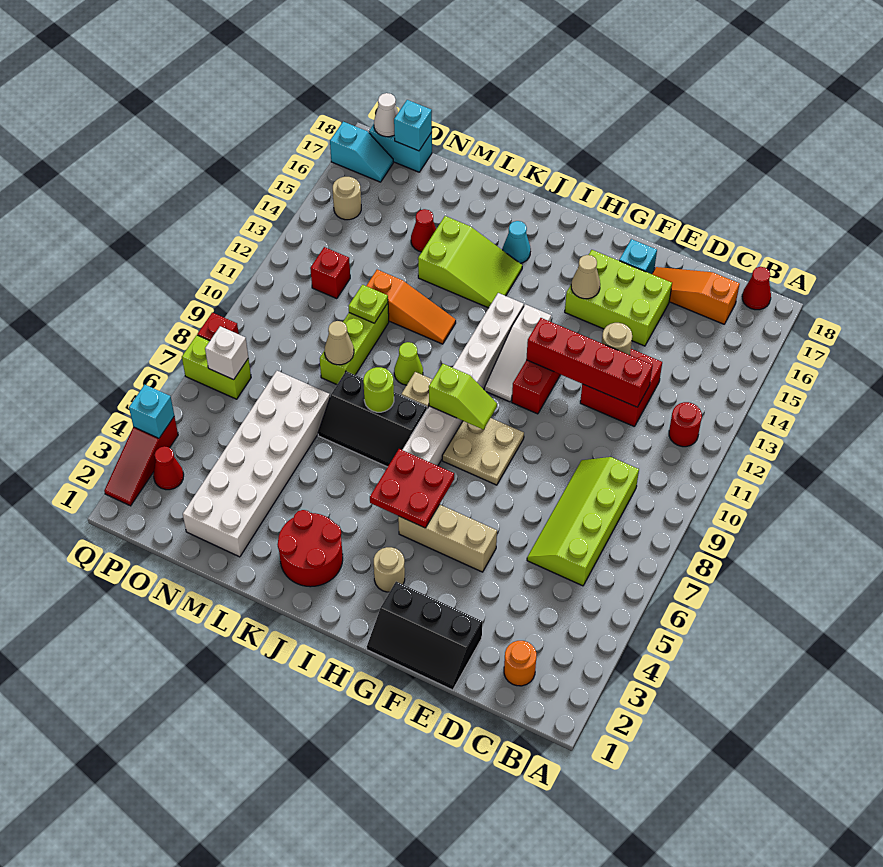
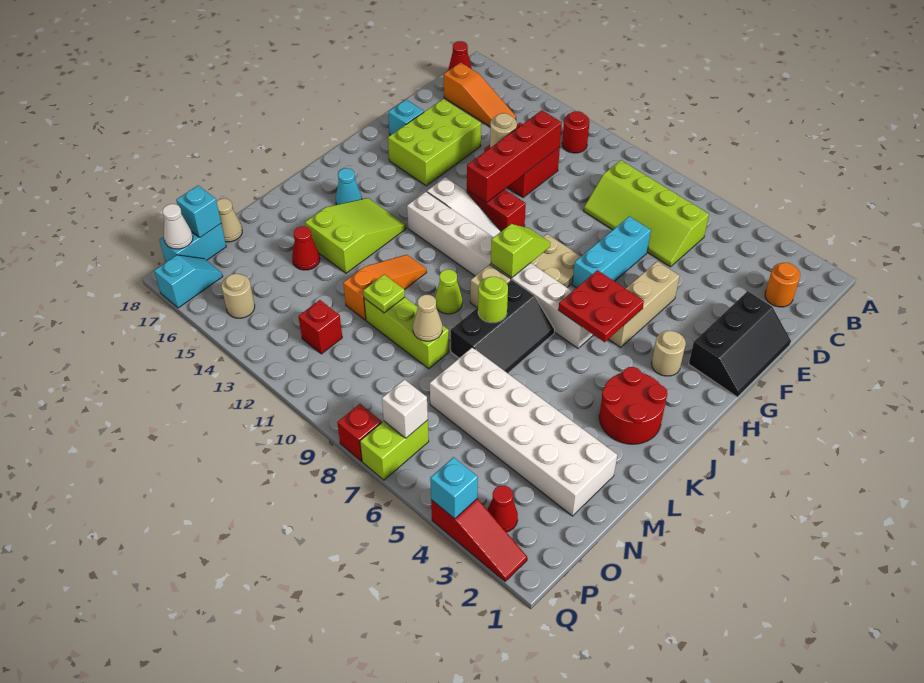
orange slope C17:E17 level 1 top C -> orange slope C15:C17 level 1 top 17
none -> cyan brick E7:G7 level 1
tan cone G15 level 2 -> tan cone N18 level 1

